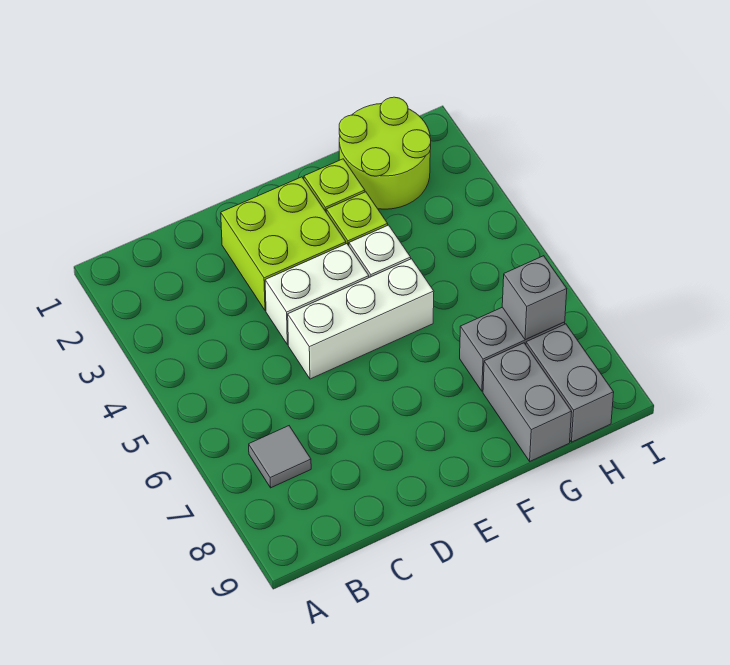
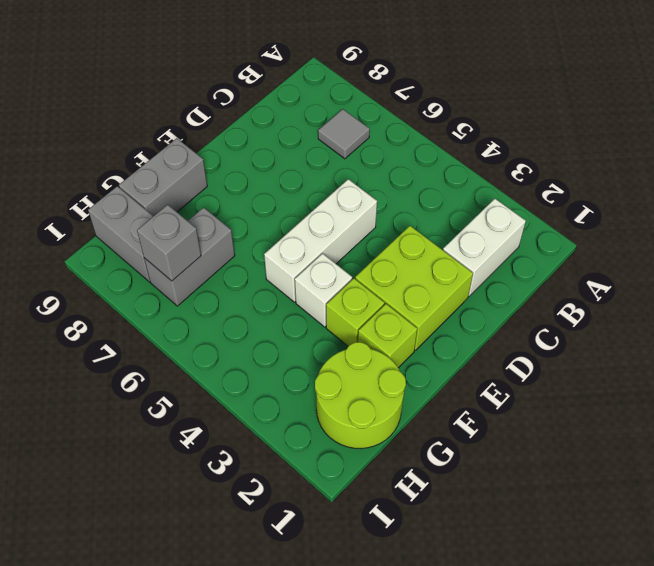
white brick D4:E4 level 1 -> white brick B2:C2 level 1
grey brick G8:G9 level 1 -> grey brick F9:G9 level 1

